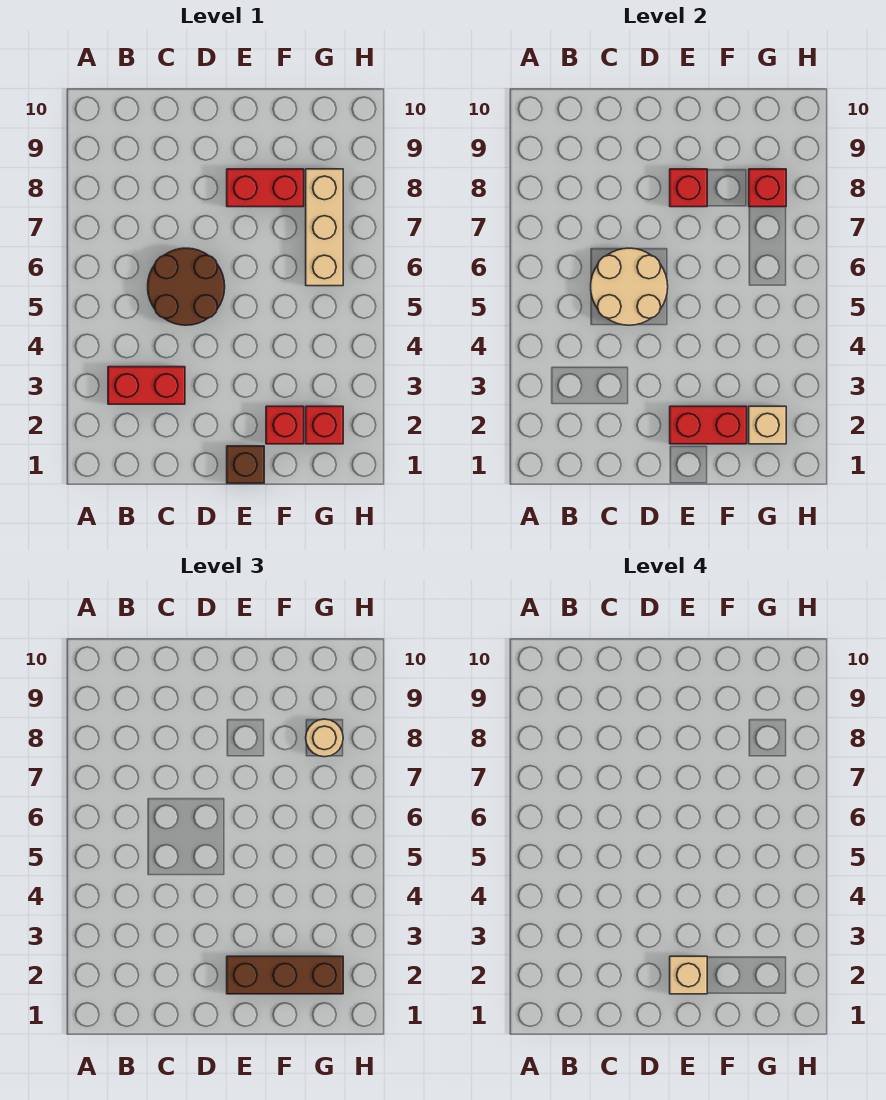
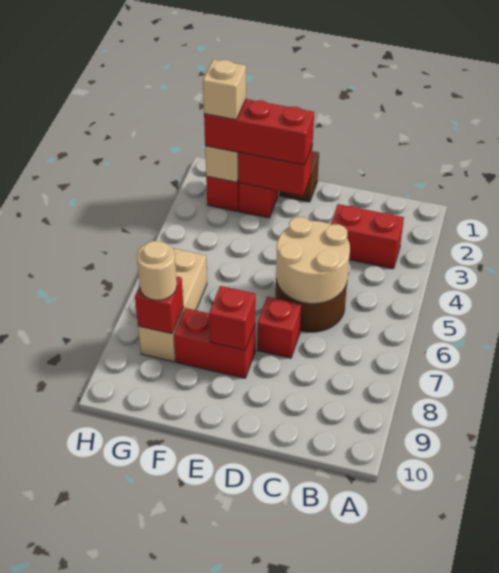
none -> red brick D7 level 1
brown brick E2:G2 level 3 -> red brick E2:G2 level 3
tan brick E2 level 4 -> tan brick G2 level 4

